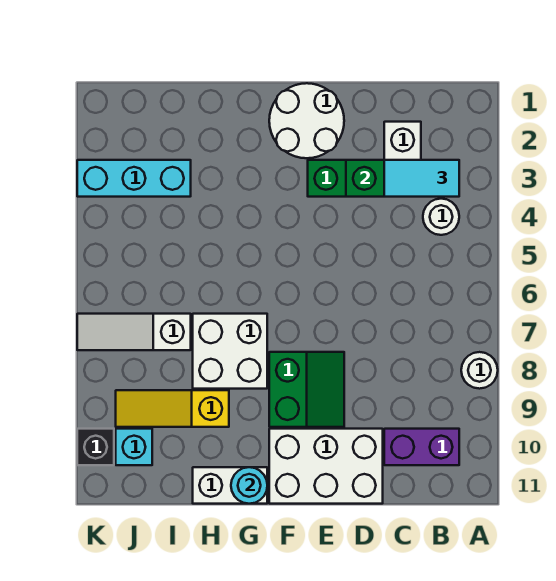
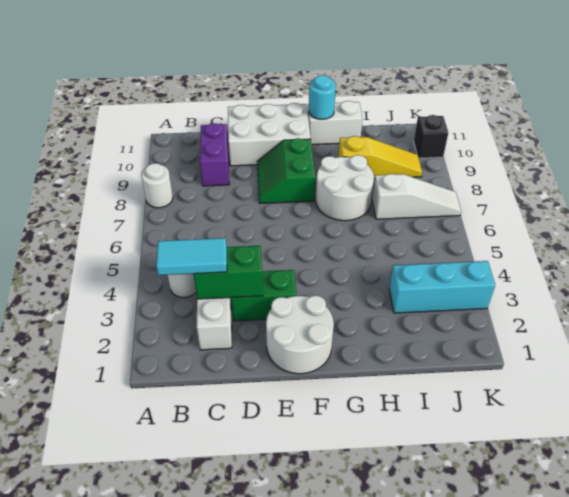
purple brick B10:C10 level 1 -> purple brick C9:C10 level 1
white brick G7:H8 level 1 -> white round brick G7:H8 level 1
cyan brick J10 level 1 -> none

